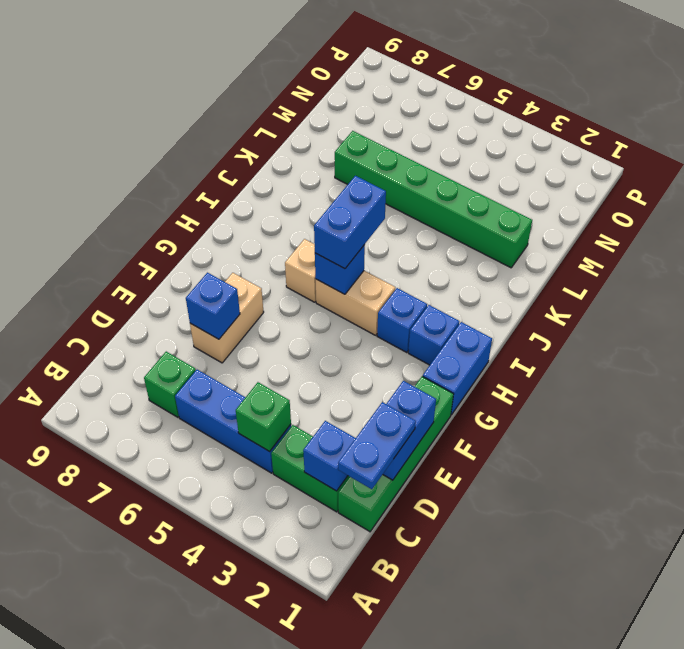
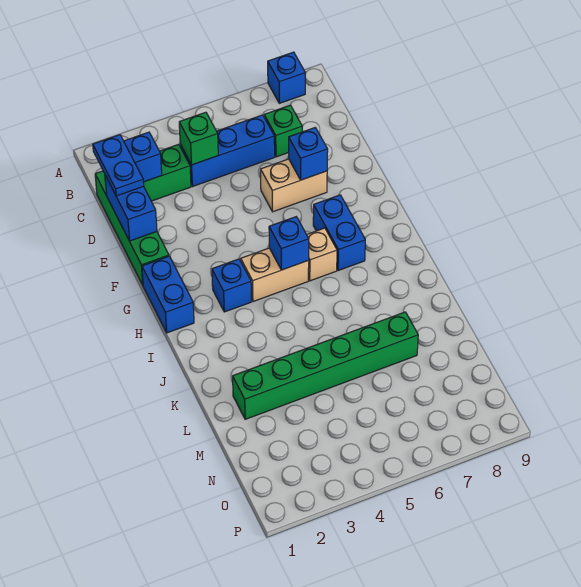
tan brick E7:F7 level 1 -> tan brick E6:E7 level 1
blue brick H2 level 1 -> blue brick A8 level 1
blue brick H5:I5 level 3 -> blue brick G7:H7 level 1

